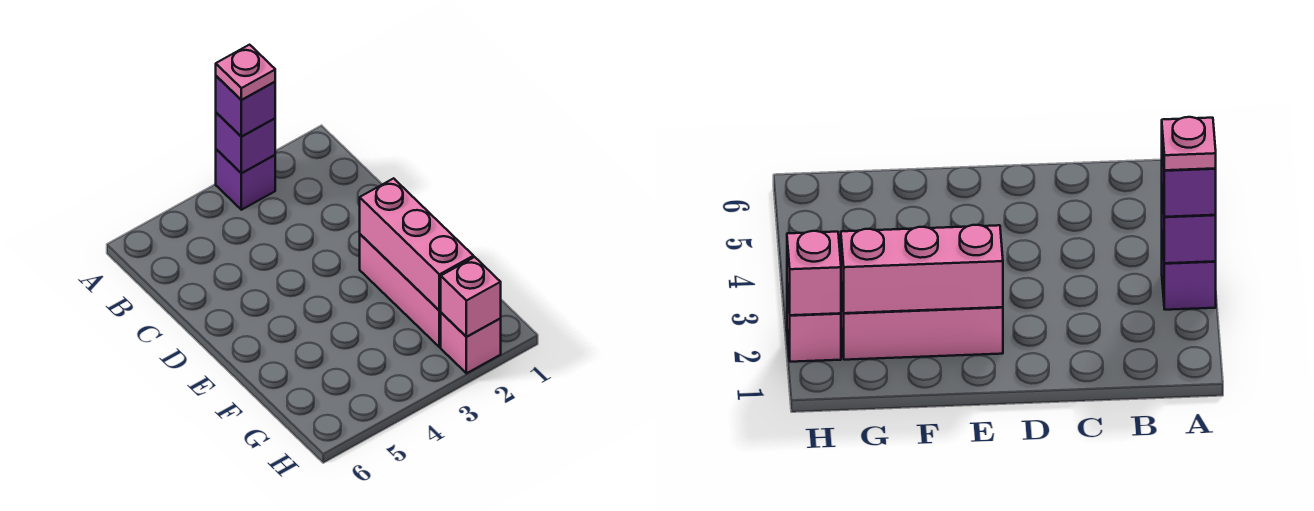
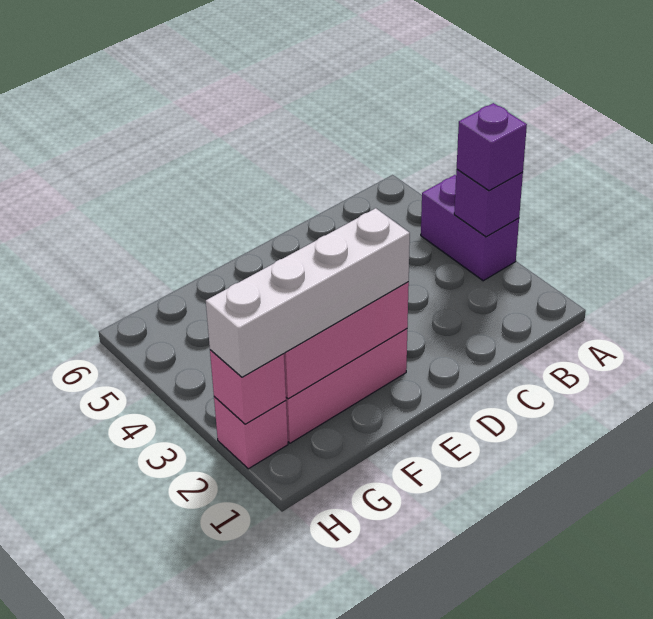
purple brick A3 level 1 -> purple brick A3:A4 level 1
pink plate A3 level 4 -> none
none -> white brick E2:H2 level 3

